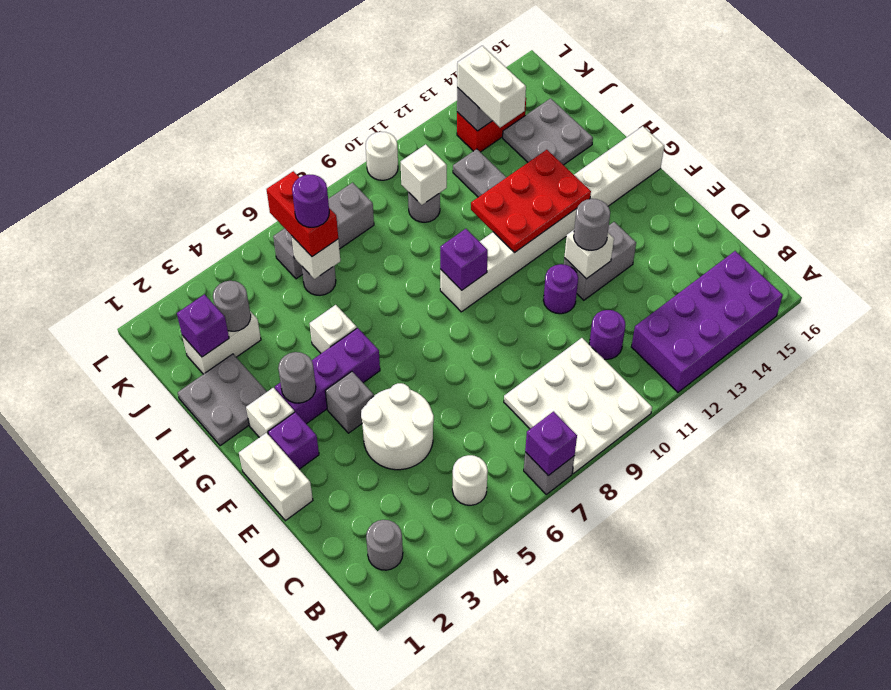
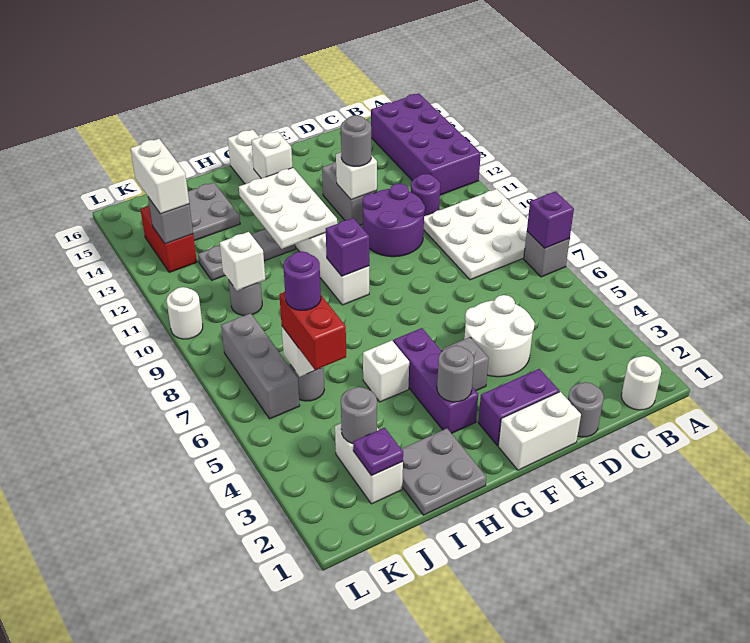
grey round brick B2 level 1 -> grey round brick D1 level 1
white round brick B5 level 1 -> white round brick B1 level 1
purple round brick E11 level 1 -> purple round brick D10:E11 level 1
purple brick F2 level 1 -> purple brick E2:F2 level 1
white brick G2 level 1 -> white brick G14 level 2
red plate G11:H13 level 2 -> white plate G11:H13 level 2
purple brick J2 level 2 -> purple plate J2 level 2
red brick J6:K6 level 3 -> red brick J5:J6 level 3
white brick J13:K13 level 3 -> white brick K13:K14 level 3

